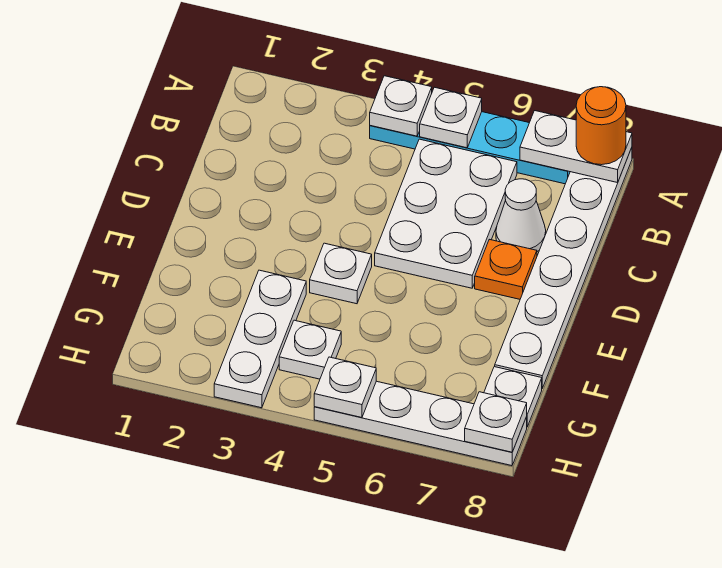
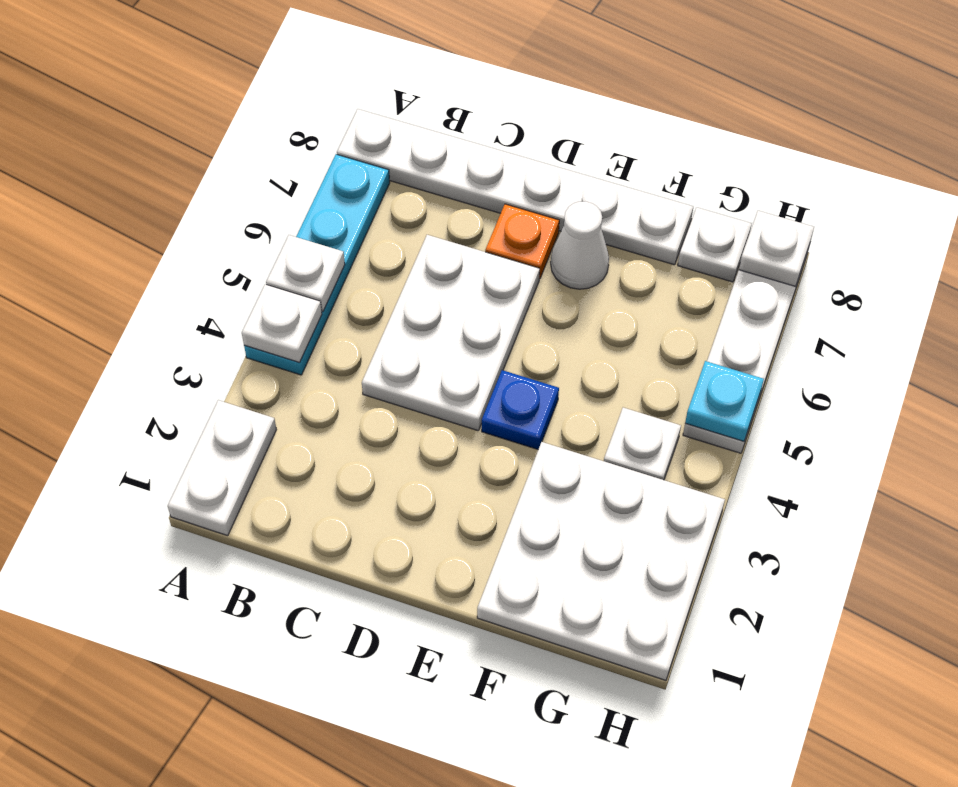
white plate A7:A8 level 2 -> white plate A1:A2 level 1
orange round brick A8 level 3 -> none
white plate B5:D6 level 1 -> white plate C4:D6 level 1
white cone C7 level 1 -> white cone E7 level 1
white plate E4 level 1 -> blue plate E4 level 1
white plate F3:H3 level 1 -> white plate F1:H3 level 1
white plate H5 level 2 -> cyan plate H5 level 2

